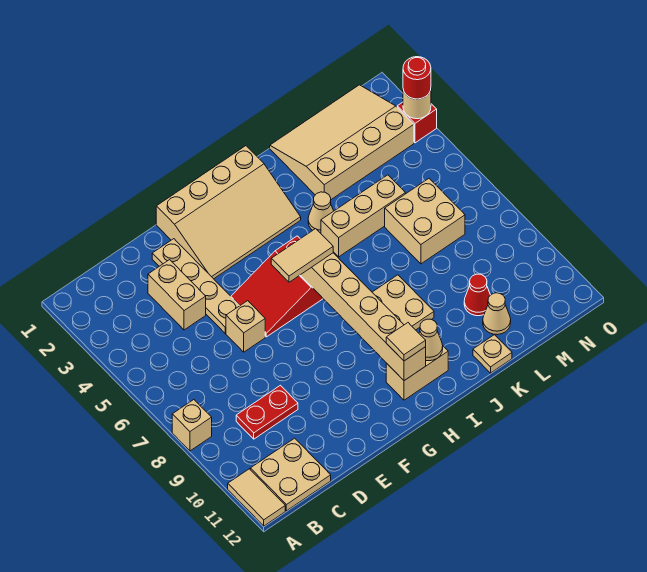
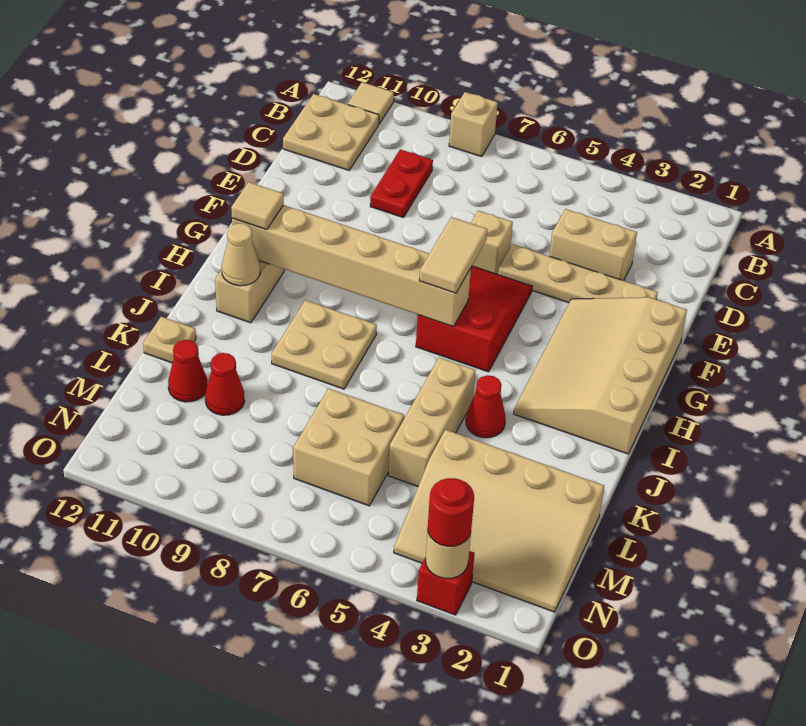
tan tile A11:A12 level 1 -> tan tile A11 level 1
tan cone J4 level 1 -> red cone J4 level 1
tan slope K1:N3 level 1 top 3 -> tan slope L1:N4 level 1 top L
tan cone L11 level 1 -> red cone L11 level 1

